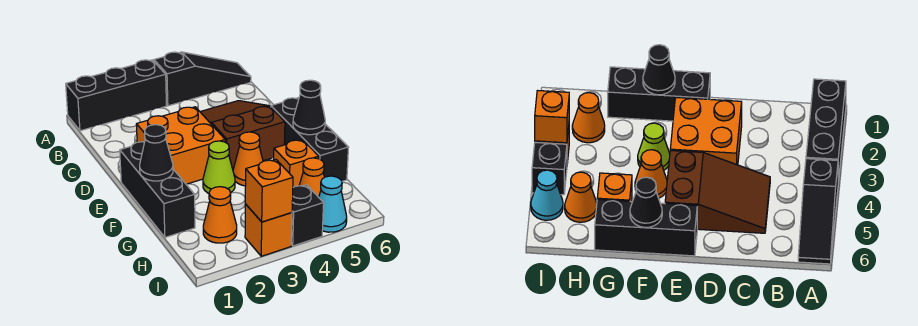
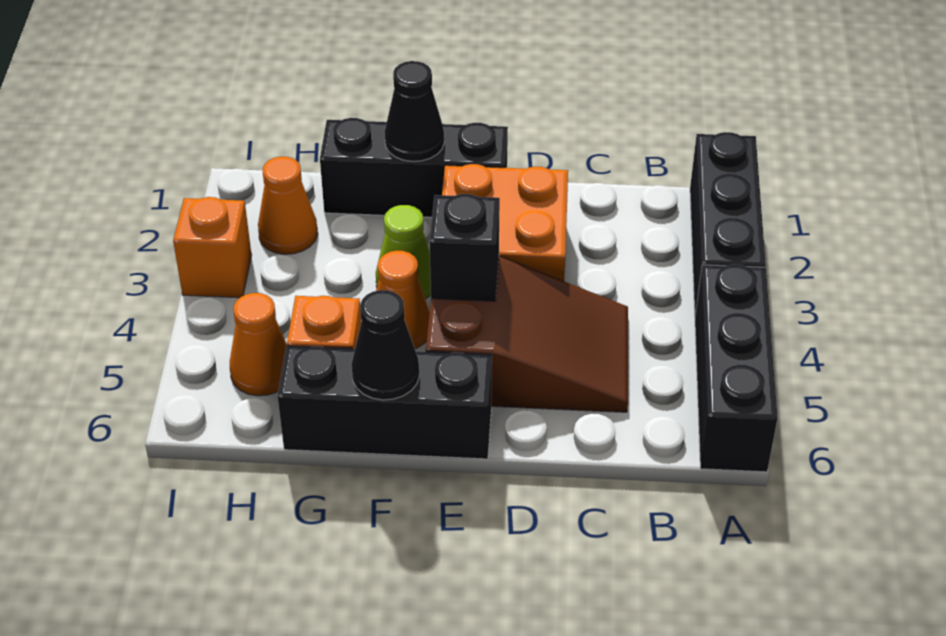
black slope A4:A6 level 1 top 4 -> black brick A4:A6 level 1
orange brick I3 level 2 -> none
black brick I4 level 1 -> black brick E4 level 2
cyan cone I5 level 1 -> none

